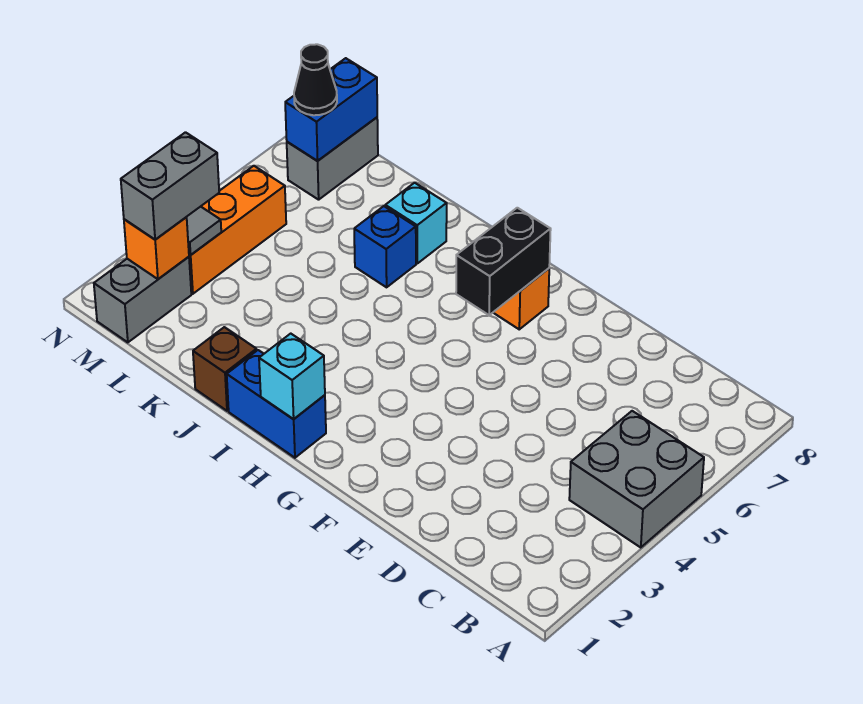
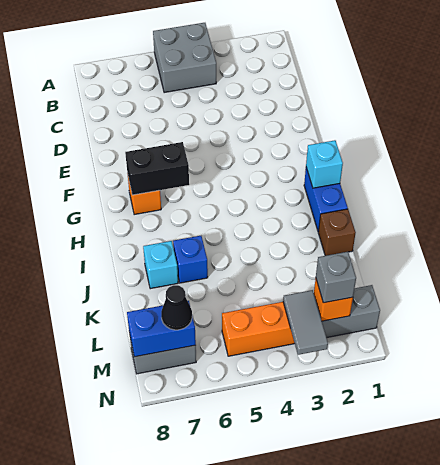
grey brick M2:M3 level 3 -> grey brick M2 level 3

